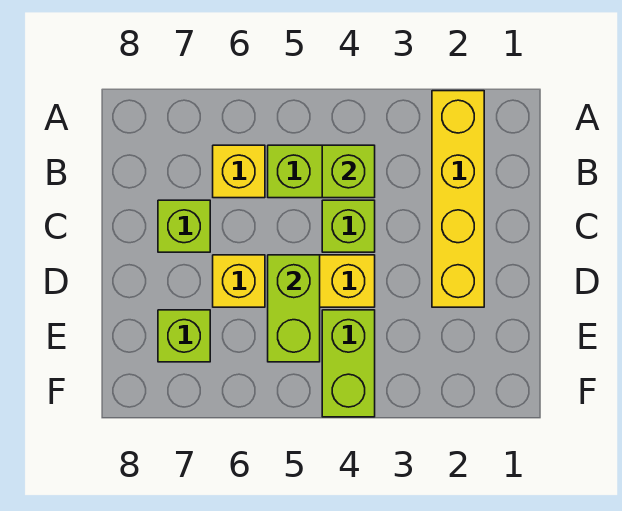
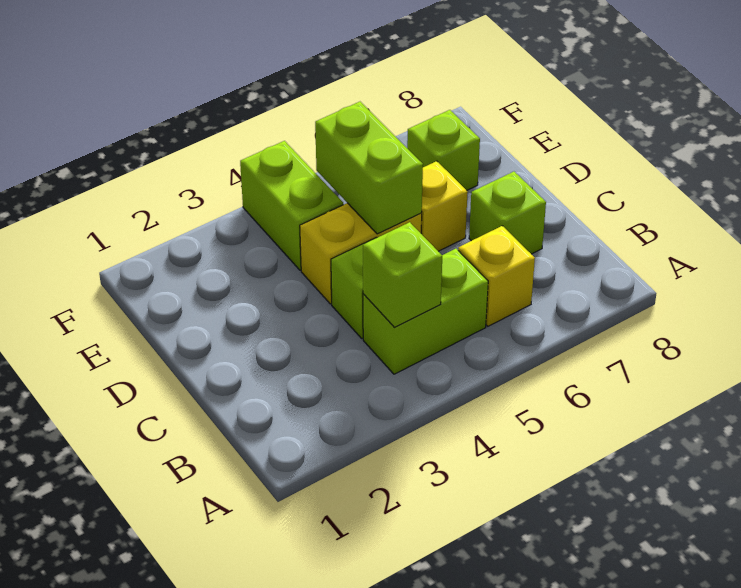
yellow brick A2:D2 level 1 -> none

